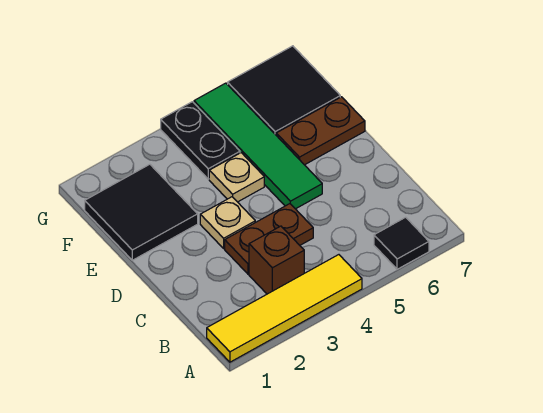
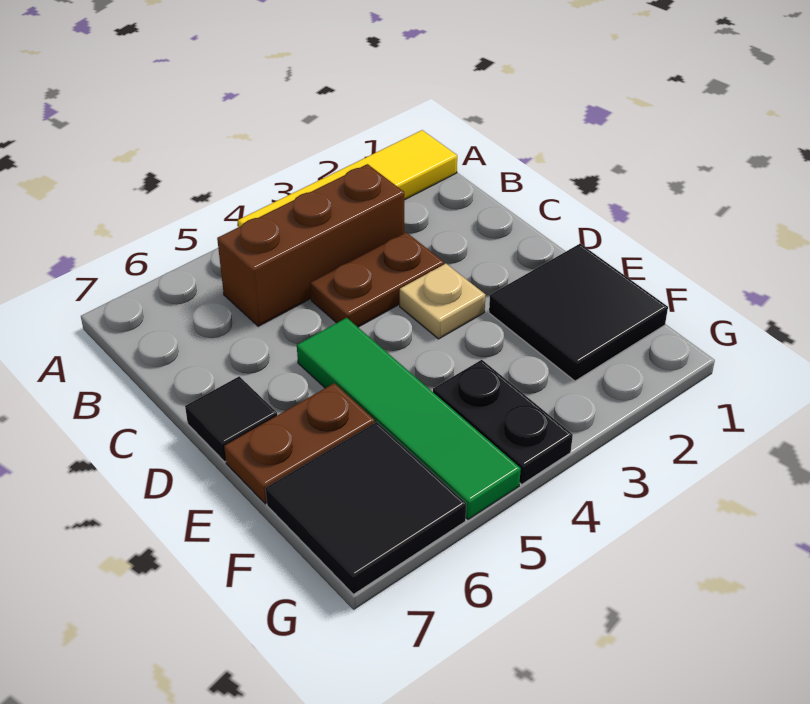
black tile A6 level 1 -> black tile D7 level 1
brown brick B3 level 1 -> brown brick B3:B5 level 1
tan plate E4 level 1 -> none

